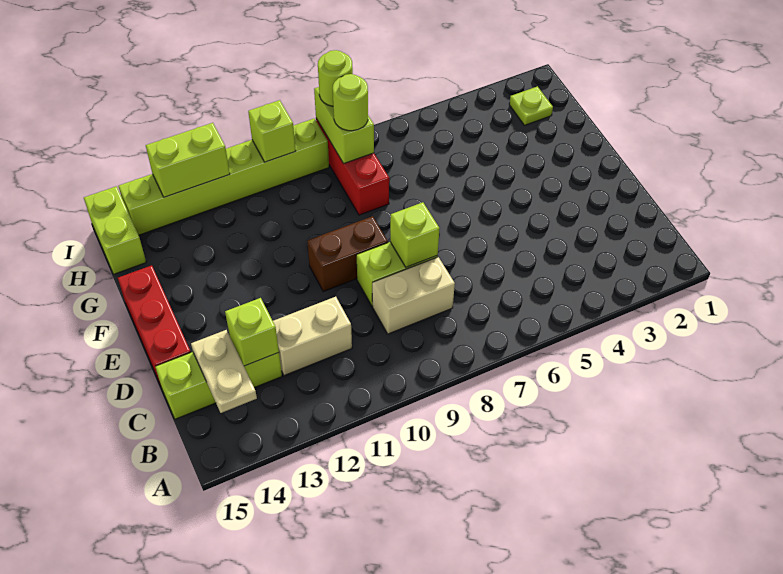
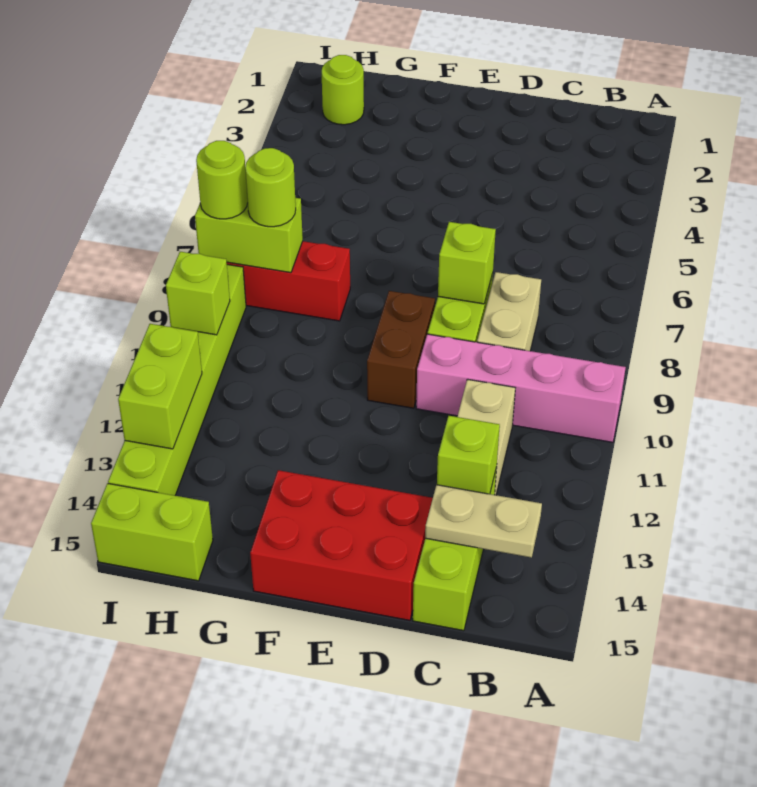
none -> pink brick A10:D10 level 1
red brick D15:F15 level 1 -> red brick D14:F15 level 1
lime plate H2 level 1 -> lime round brick H2 level 1

